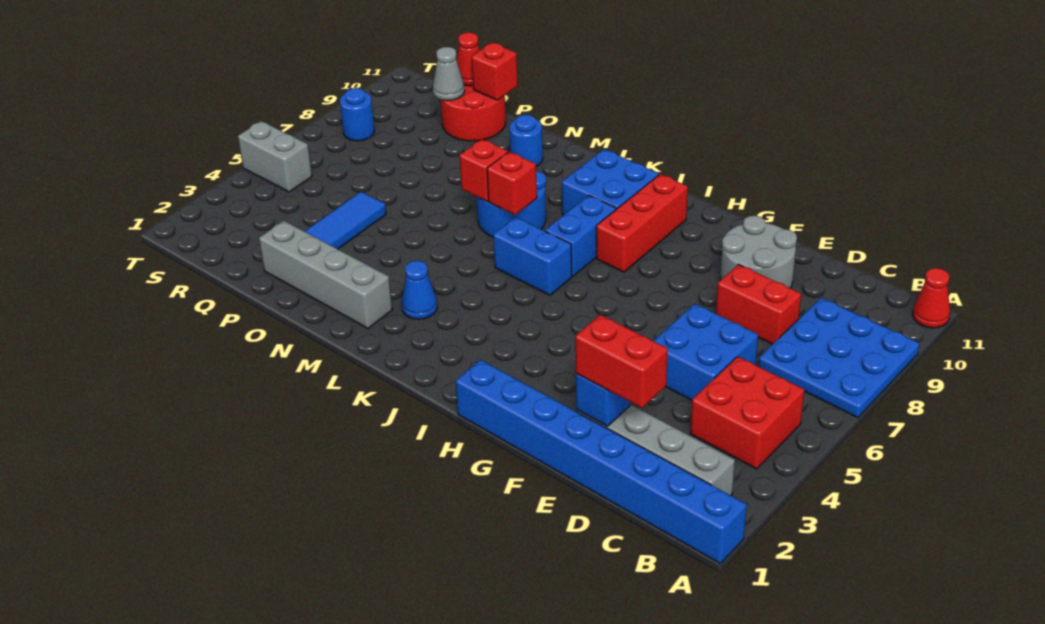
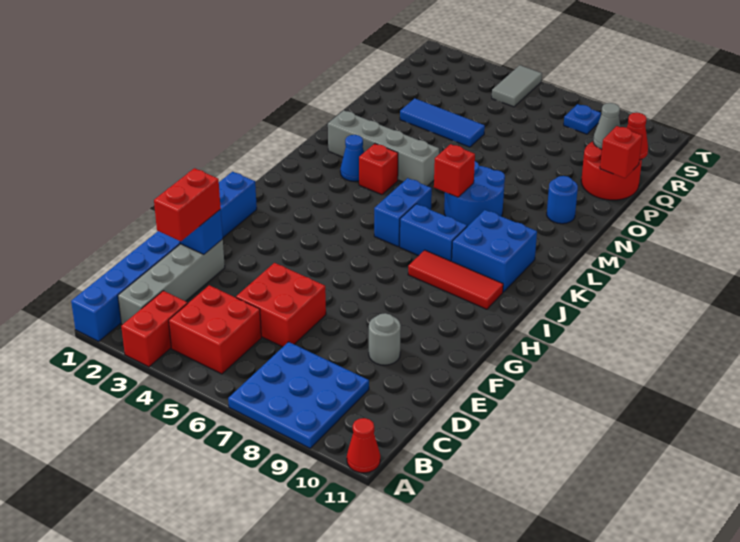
blue brick D5:E6 level 1 -> red brick D5:E6 level 1
red brick D8:E8 level 1 -> red brick A3:B3 level 1
grey round brick E9:F10 level 1 -> grey round brick E9 level 1
red brick I8:I10 level 1 -> red tile I8:I10 level 1
grey brick M2:P2 level 1 -> grey brick M2:M5 level 1
red brick M7 level 2 -> red brick L4 level 1
grey brick S5:T5 level 1 -> grey tile S5:T5 level 1
blue round brick S8 level 1 -> blue plate S8 level 1

